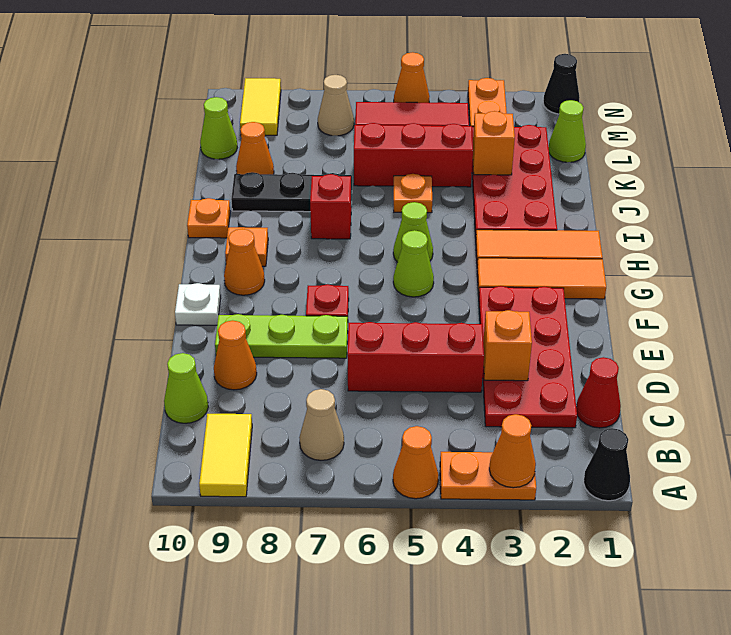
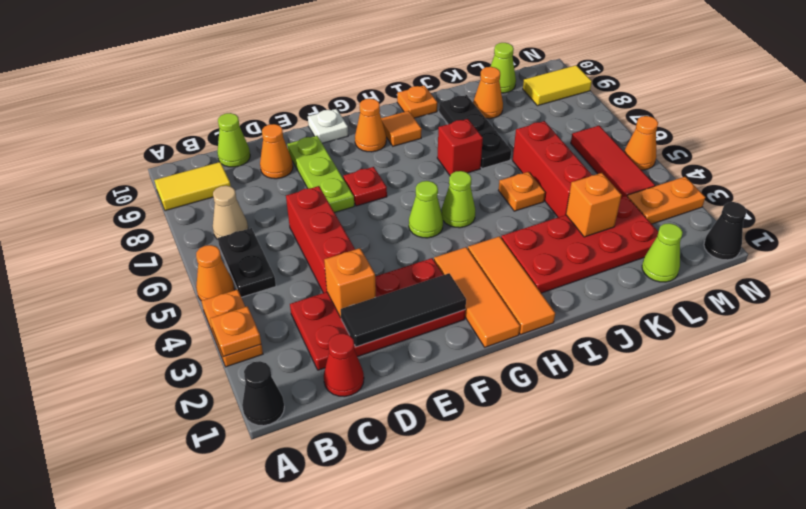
orange cone A3 level 2 -> orange plate A3 level 2
none -> black plate B5:B6 level 1
none -> black tile D2:F2 level 2
tan cone M7 level 1 -> none

